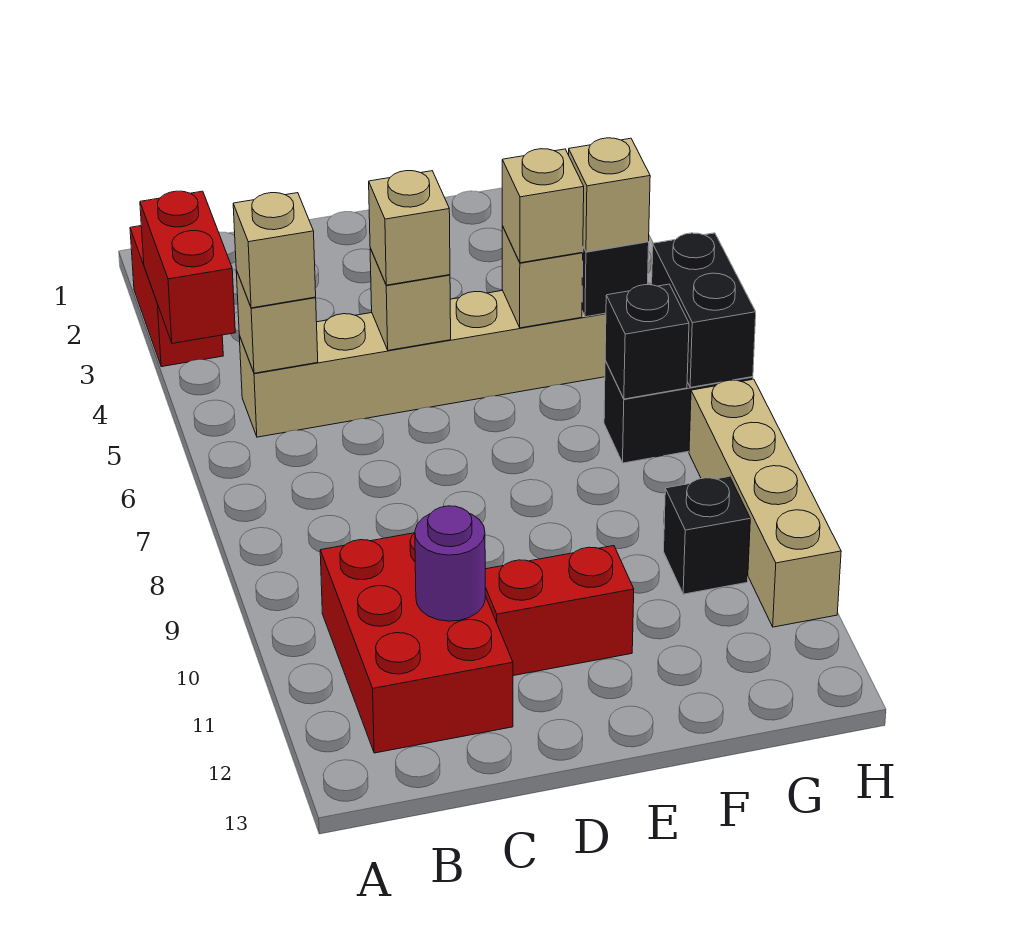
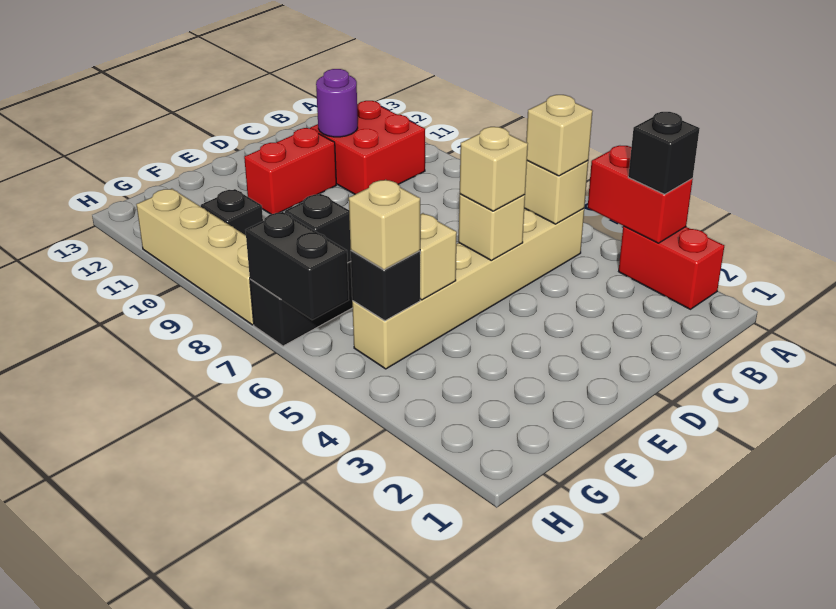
none -> black brick A3 level 3
red brick B10:C12 level 1 -> red brick B10:C11 level 1
tan brick F5 level 3 -> none

